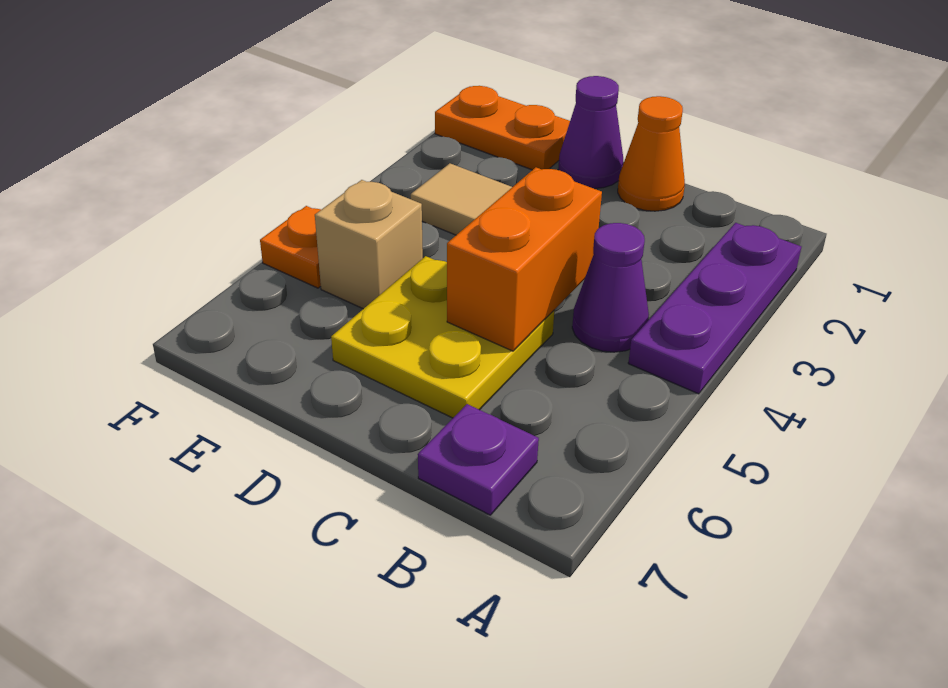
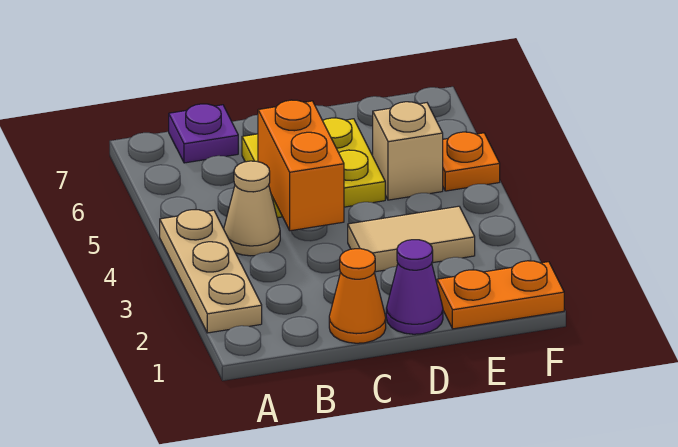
purple plate A2:A4 level 1 -> tan plate A2:A4 level 1
purple cone B4 level 1 -> tan cone B4 level 1

